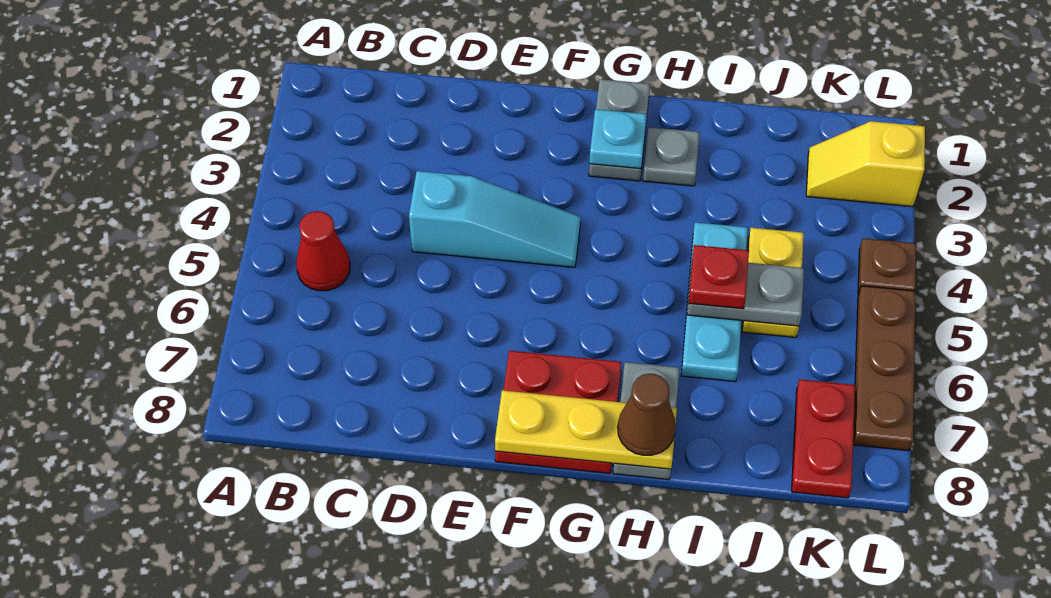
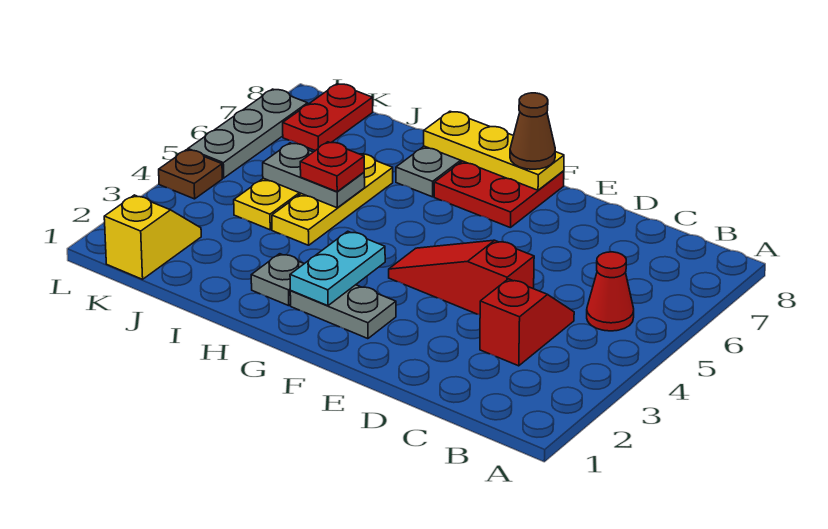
none -> red slope C3:C4 level 1 top 3
cyan slope D4:F4 level 1 top D -> red slope D4:F4 level 1 top D
grey plate G1:G2 level 1 -> grey plate F2:G2 level 1
cyan plate G2 level 2 -> cyan plate G2:G3 level 2
brown cone H8 level 3 -> brown cone F8 level 3
cyan plate I4:I6 level 1 -> yellow plate I4:I6 level 1
yellow slope K2:L2 level 1 top L -> yellow slope K1:K2 level 1 top 1
brown plate L5:L7 level 1 -> grey plate L5:L7 level 1

